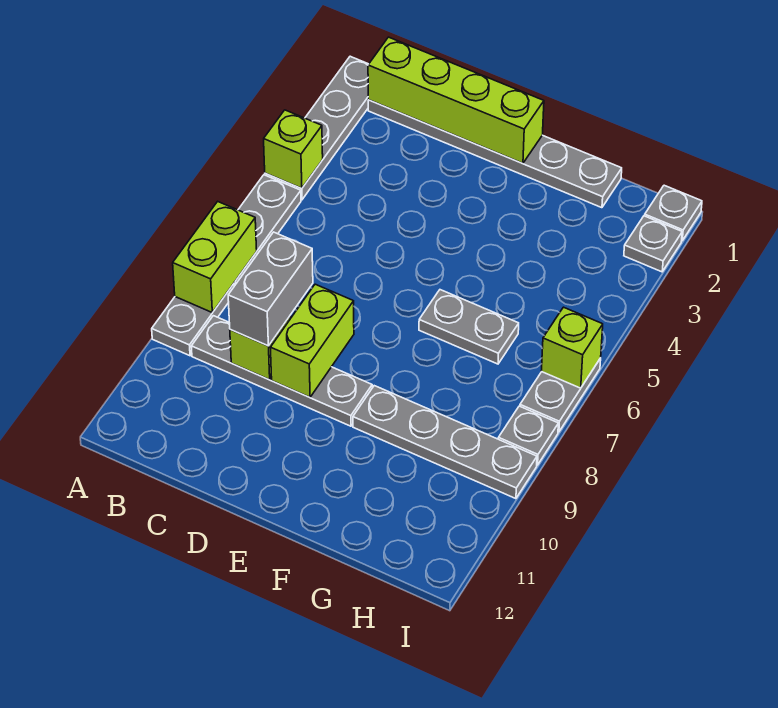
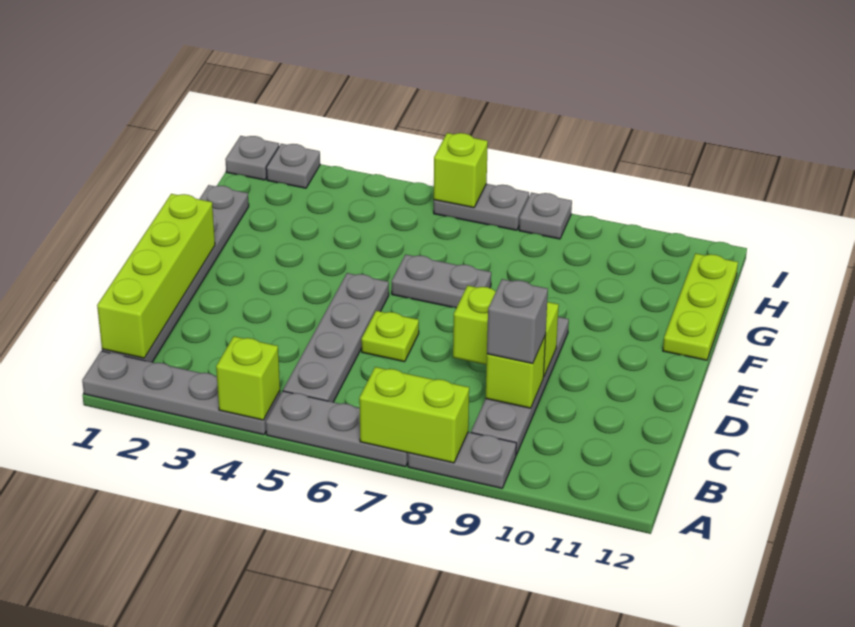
grey brick C8:C9 level 3 -> grey brick C9 level 3
none -> lime plate D6 level 1
grey plate F6:G6 level 1 -> grey plate F6:F7 level 1
grey plate F9:I9 level 1 -> grey plate B5:E5 level 1
none -> lime plate F12:H12 level 1

